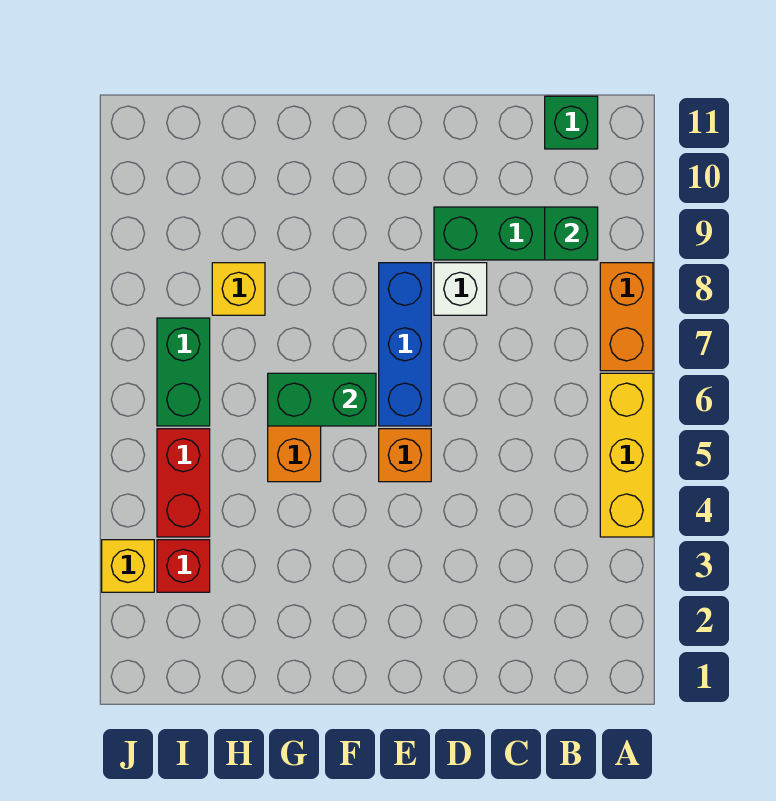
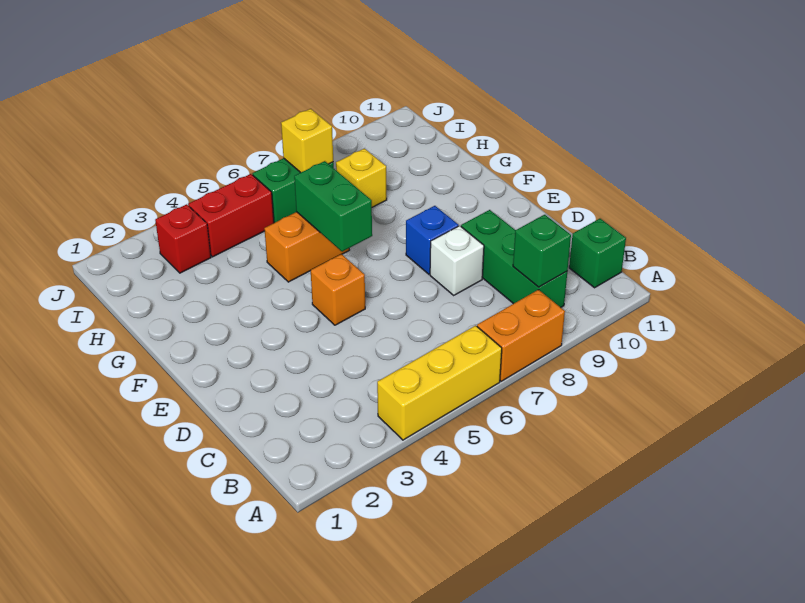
blue brick E6:E8 level 1 -> blue brick E8 level 1
yellow brick J3 level 1 -> yellow brick I7 level 2

